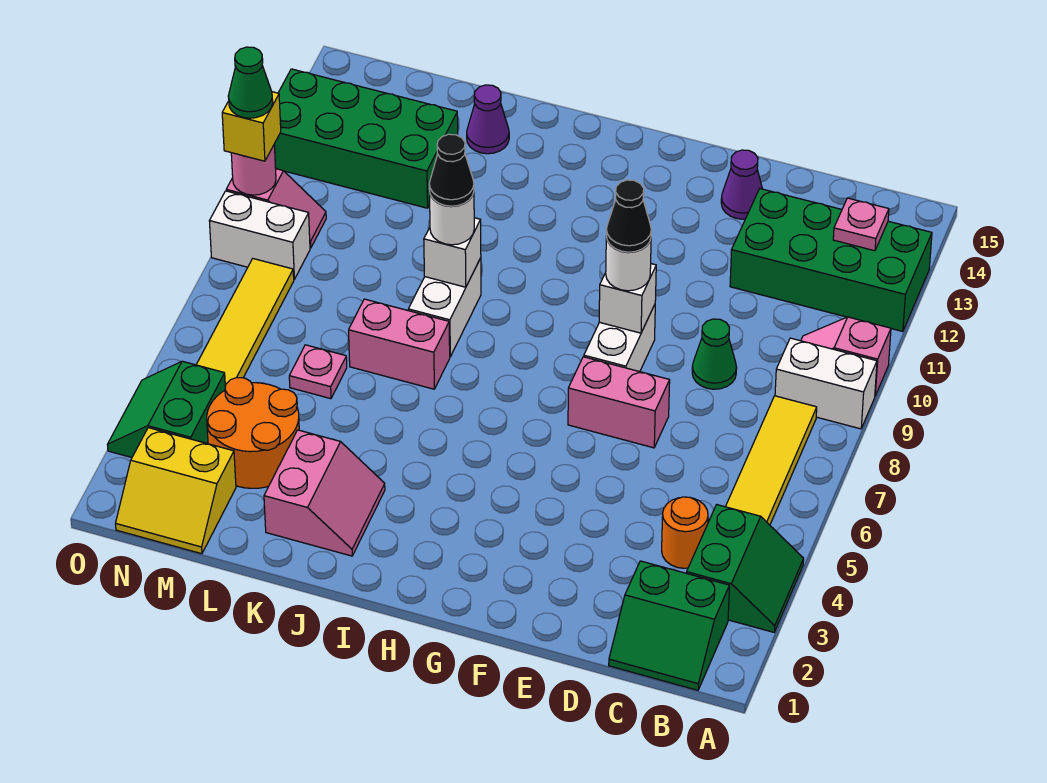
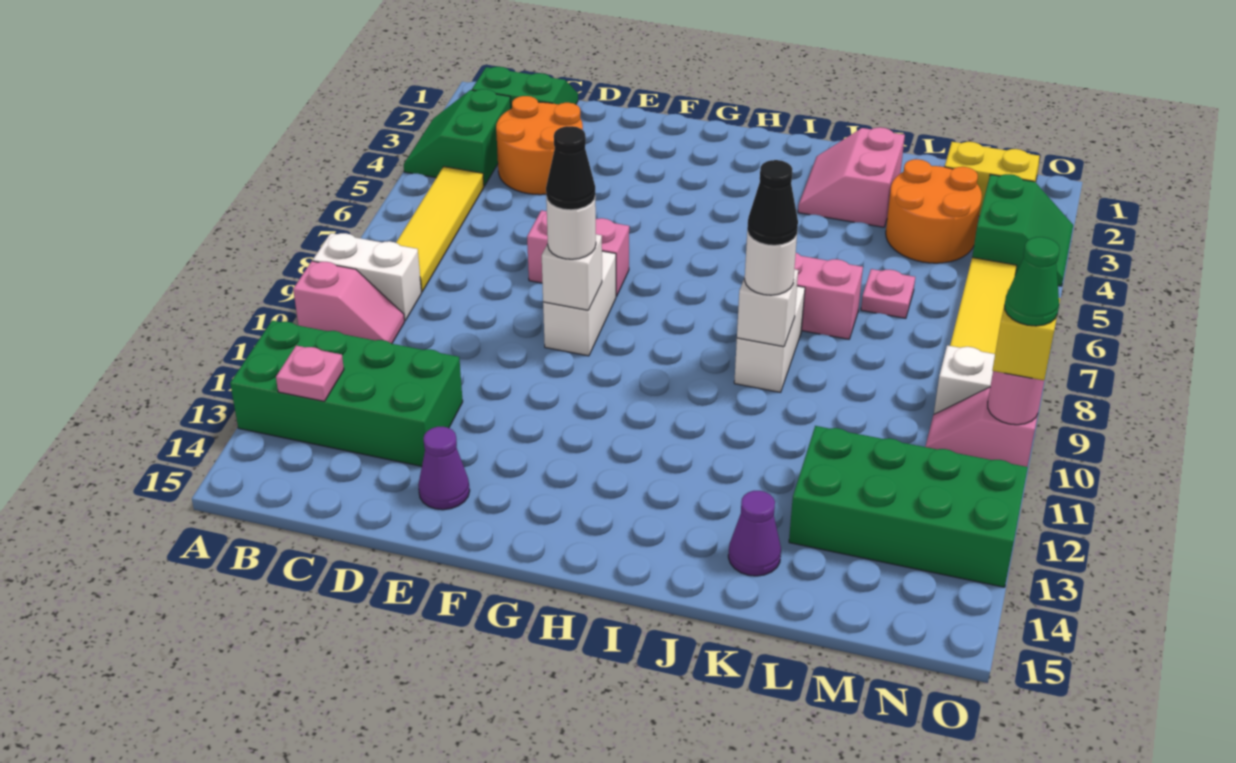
orange round brick C4 level 1 -> orange round brick C3:D4 level 1
green cone D9 level 1 -> none

